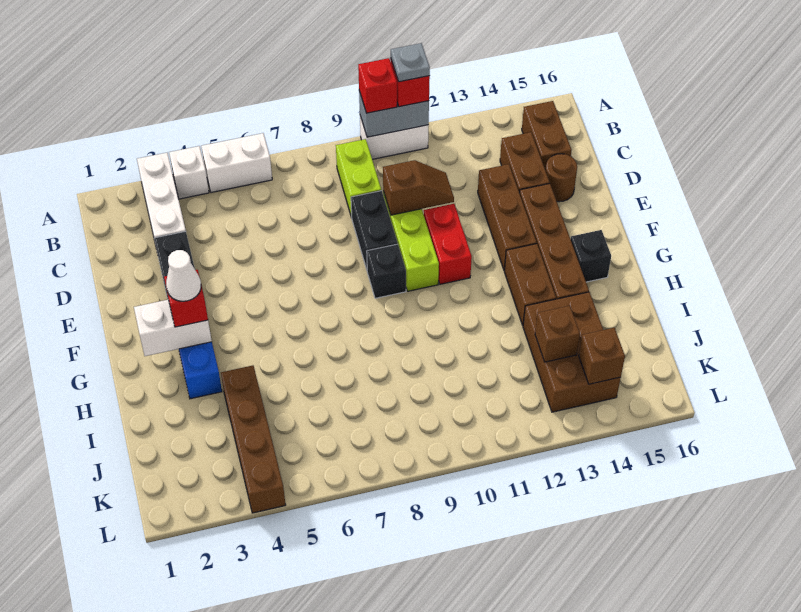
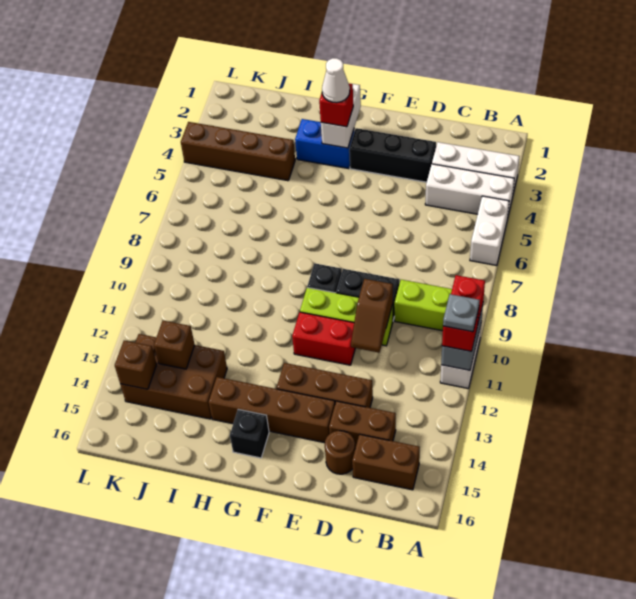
white brick A4 level 1 -> white brick A4:C4 level 1
brown brick G13:H13 level 1 -> none

